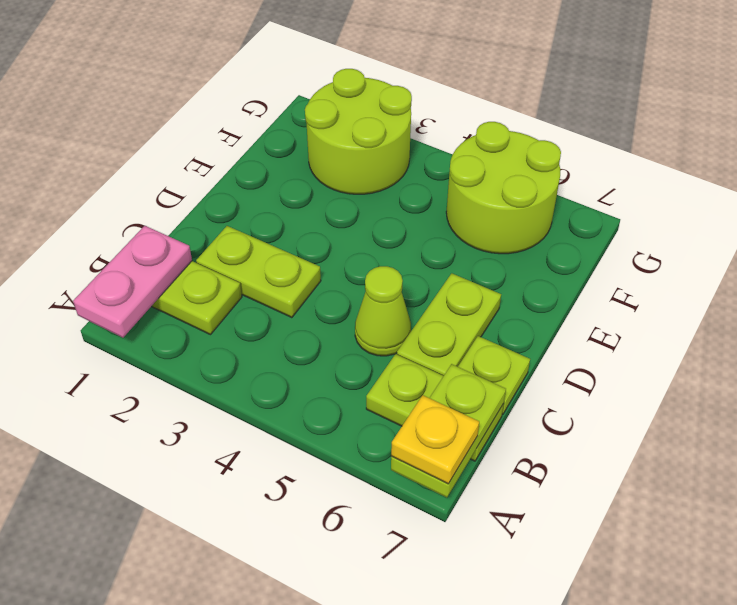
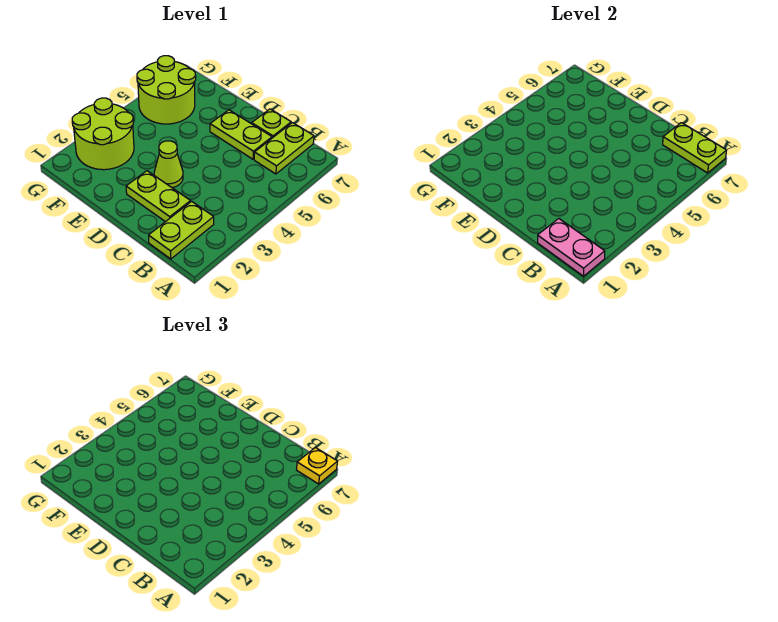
lime plate C2:C3 level 1 -> lime plate C2:D2 level 1
lime cone C5 level 1 -> lime cone D3 level 1

